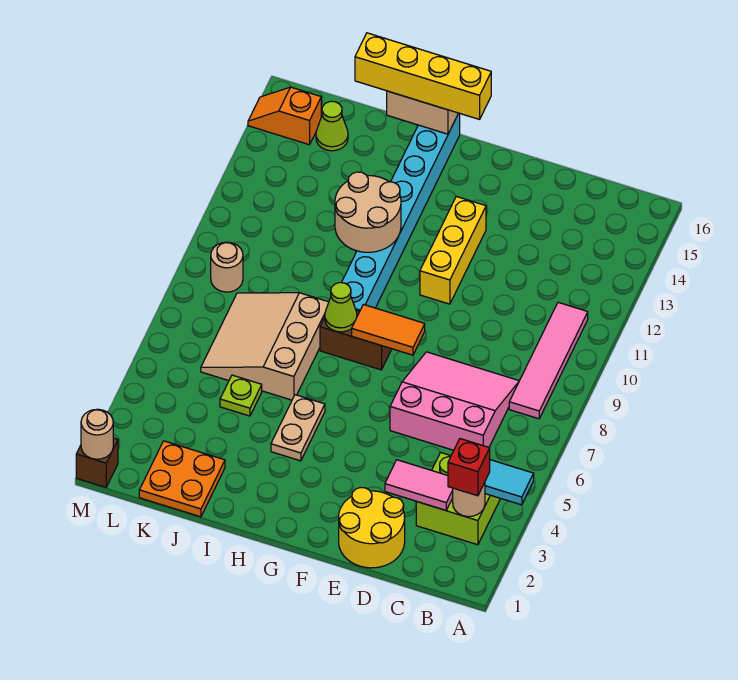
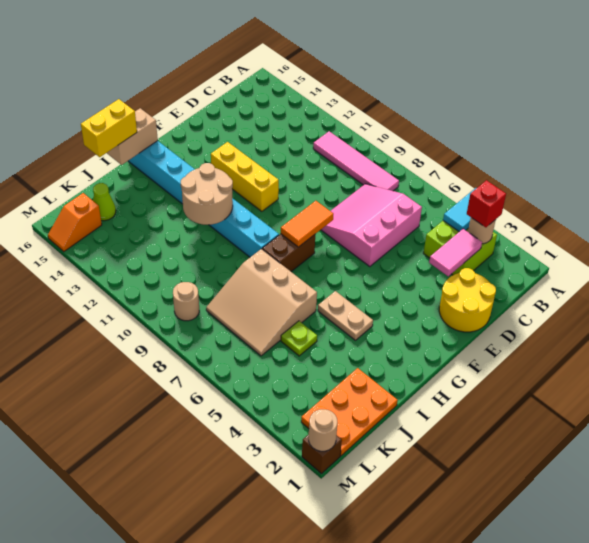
yellow brick G16:J16 level 3 -> yellow brick I16:J16 level 3
lime cone H8 level 2 -> none
orange plate J1:K2 level 1 -> orange plate J1:L2 level 1

